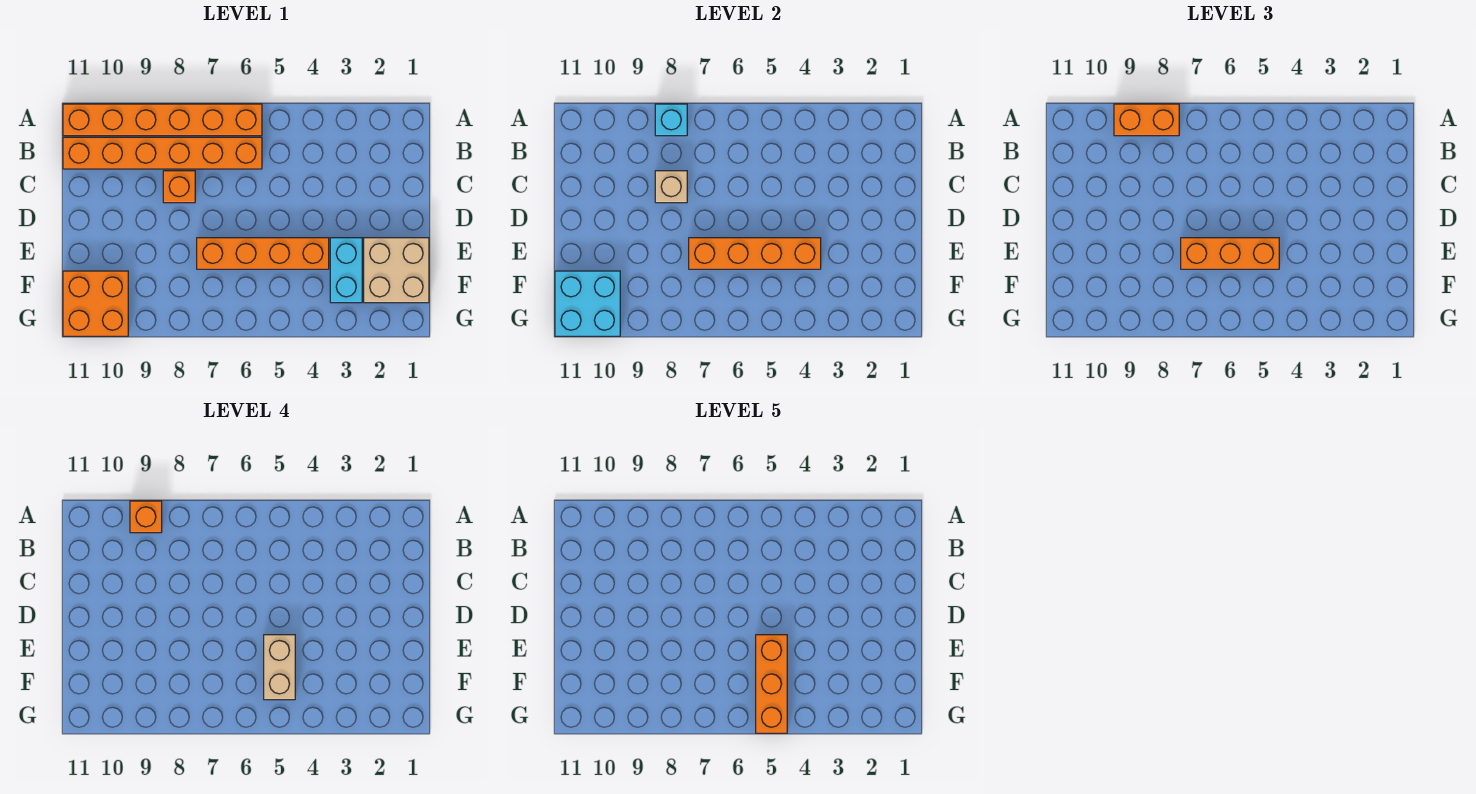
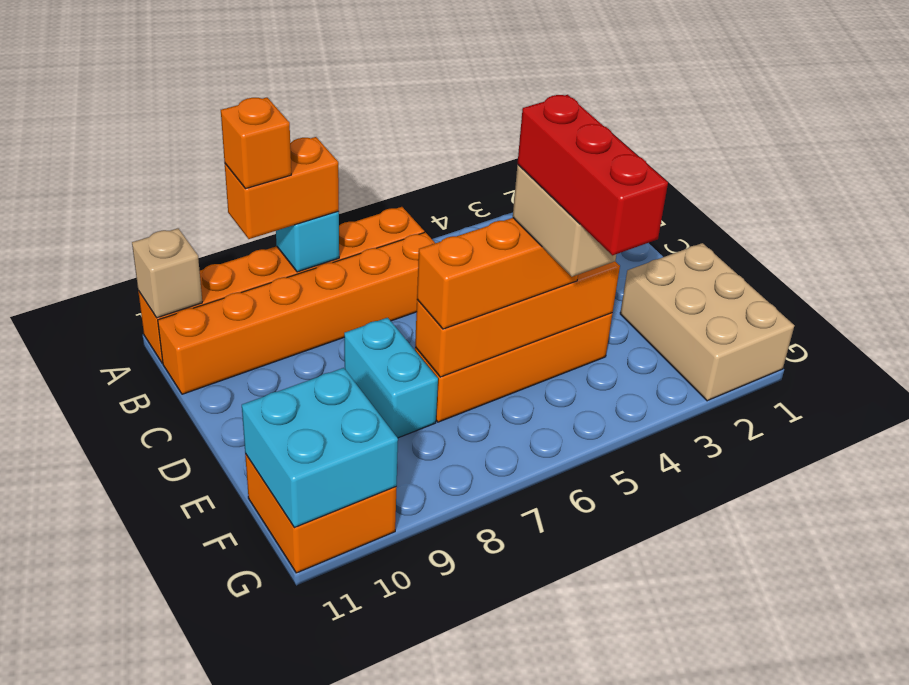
orange brick C8 level 1 -> none
tan brick C8 level 2 -> tan brick A11 level 2
tan brick E1:F2 level 1 -> tan brick E1:G2 level 1
cyan brick E3:F3 level 1 -> cyan brick D8:E8 level 1
orange brick E5:G5 level 5 -> red brick E5:G5 level 5

